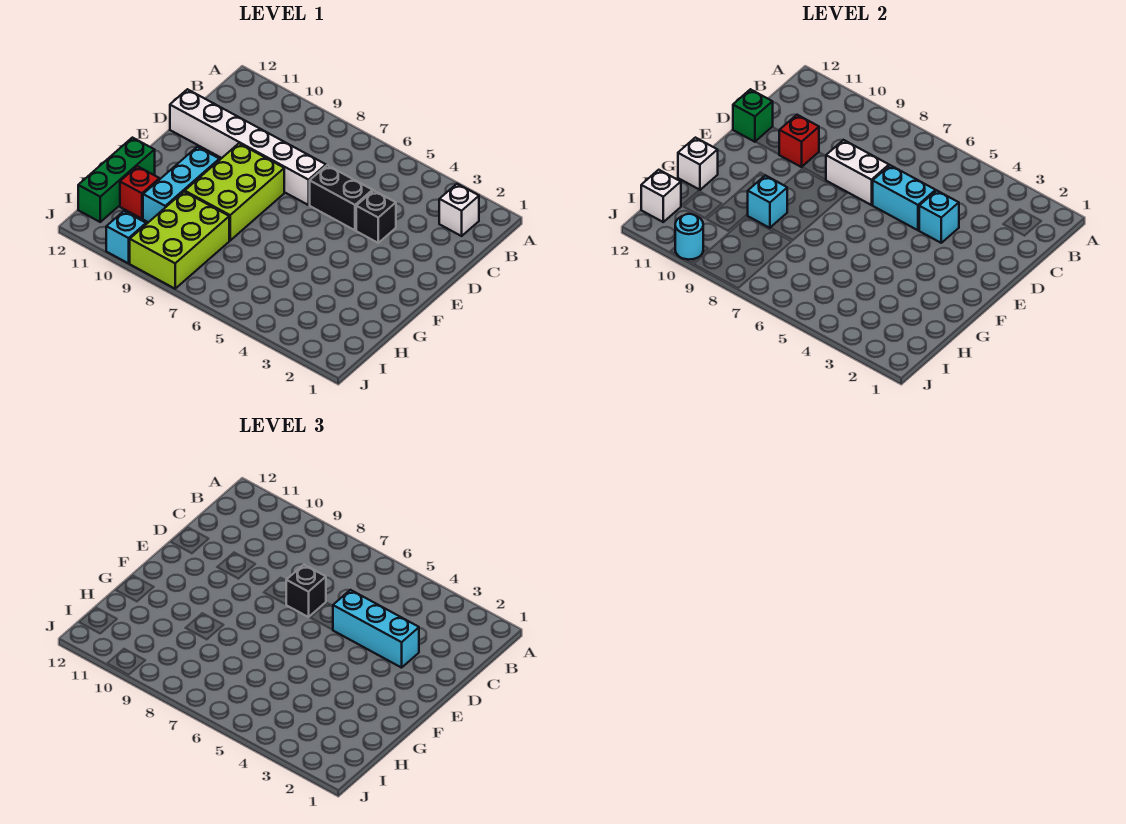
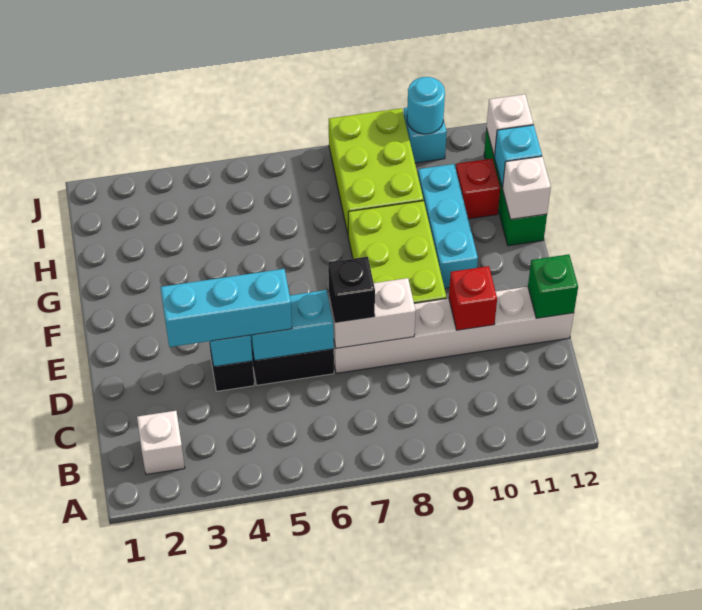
cyan brick G9 level 2 -> cyan brick H12 level 2

